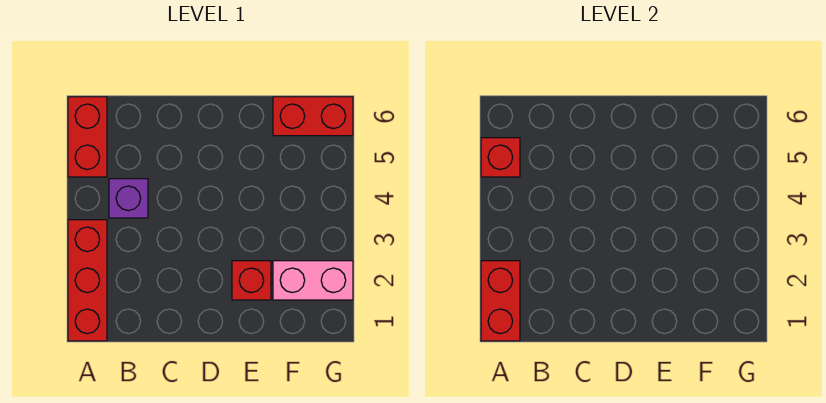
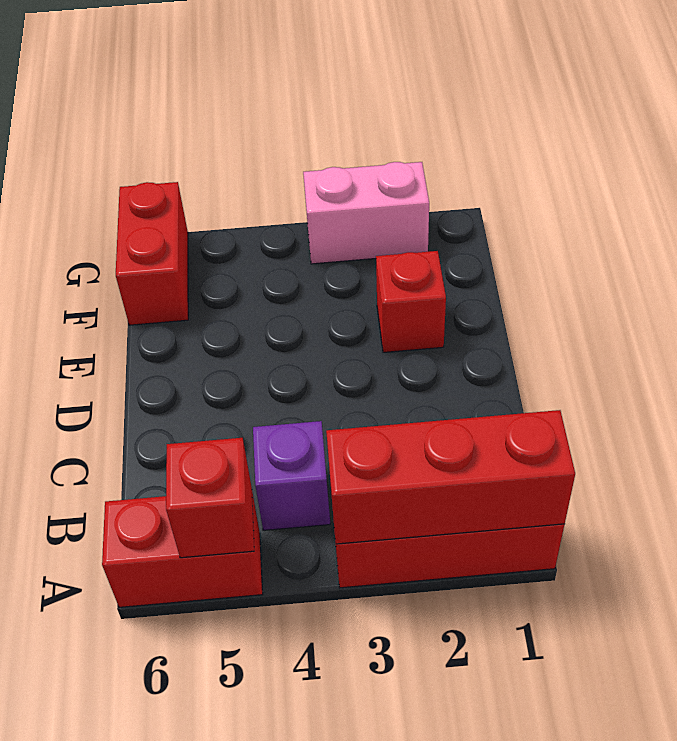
red brick A1:A2 level 2 -> red brick A1:A3 level 2
pink brick F2:G2 level 1 -> pink brick G2:G3 level 1

